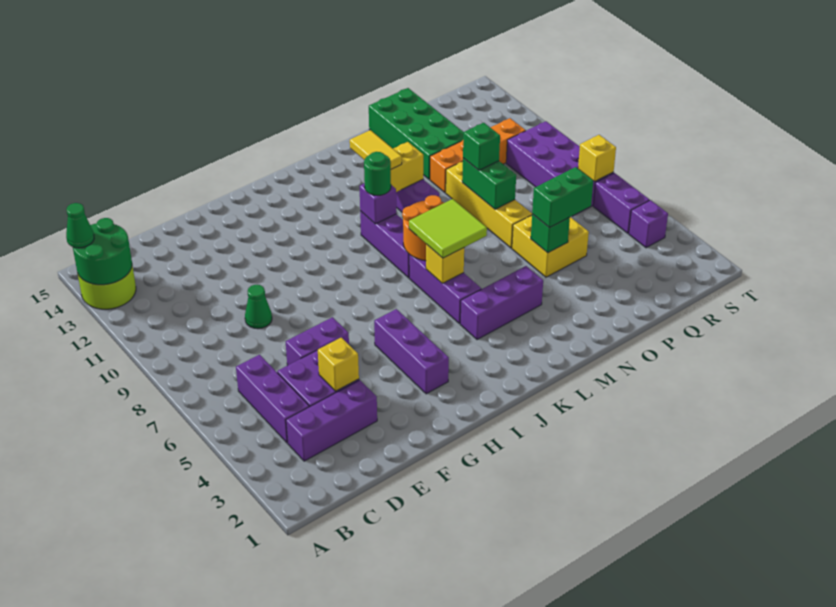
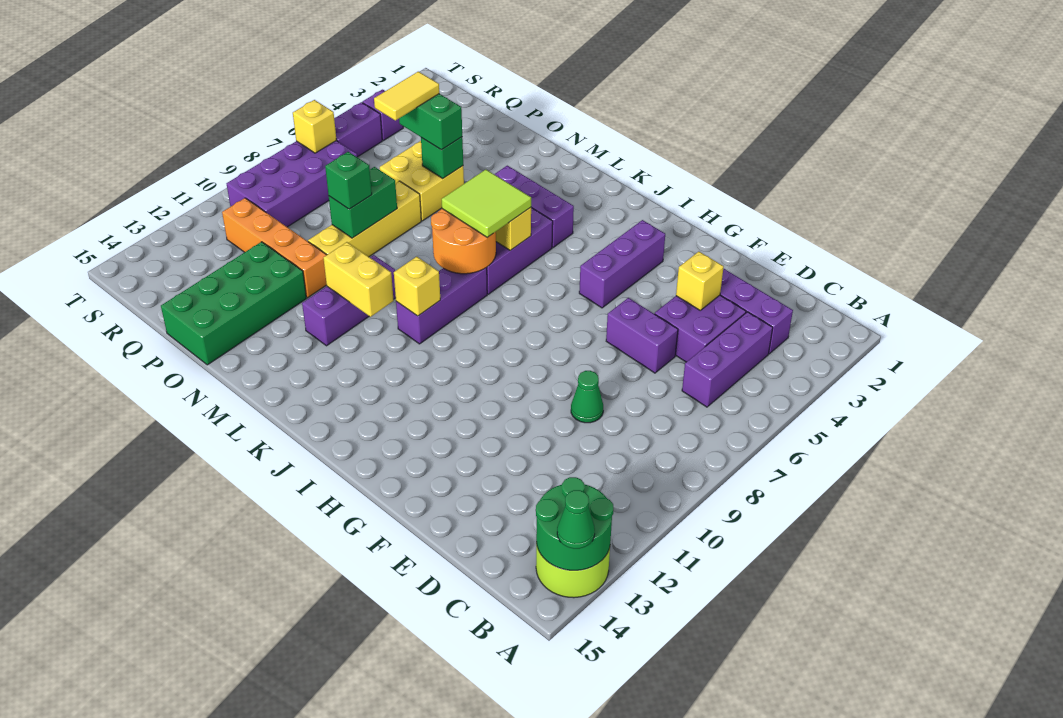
purple brick K10 level 2 -> yellow brick K10 level 2
green round brick K10 level 3 -> none
yellow tile L11:L12 level 3 -> yellow tile P5:P6 level 4

